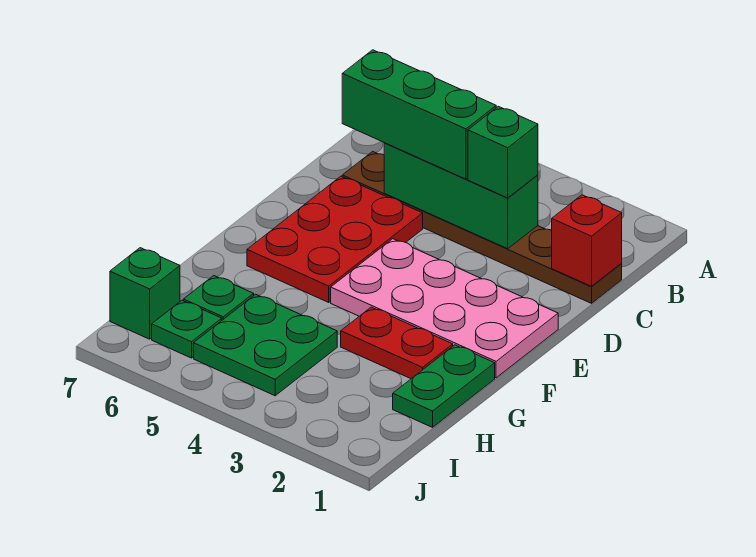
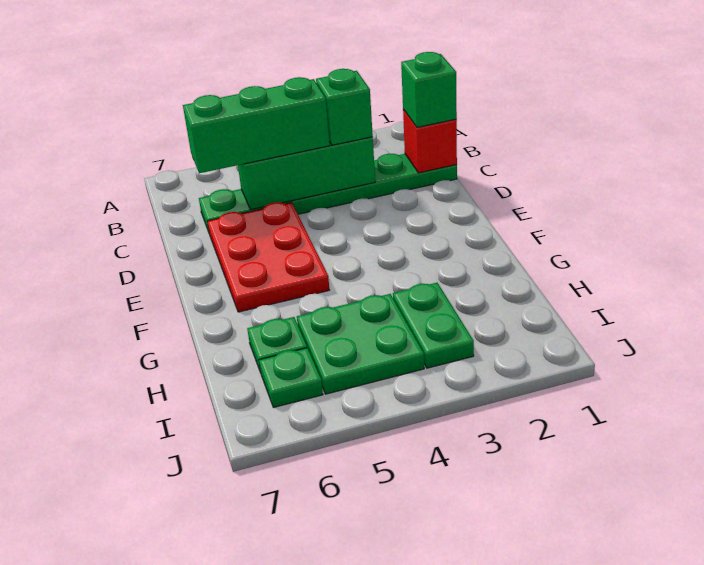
brown plate C1:C6 level 1 -> green plate C1:C6 level 1
pink plate E1:F4 level 1 -> none
green plate G1:H1 level 1 -> green plate H3:I3 level 1
red plate G2:G3 level 1 -> none
green brick I7 level 1 -> green brick C1 level 3

